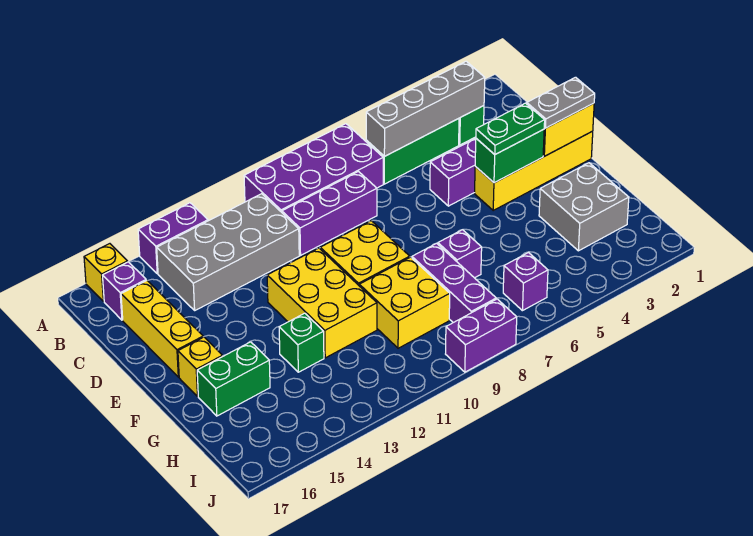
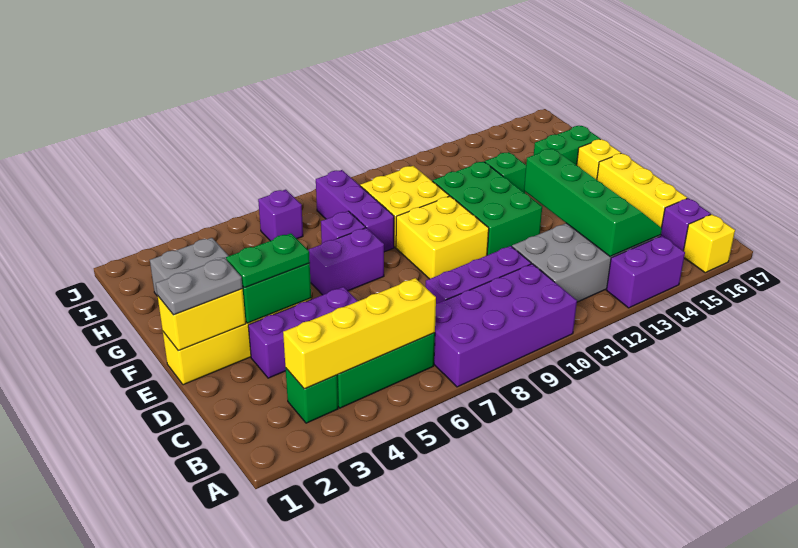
grey brick B3:B6 level 2 -> yellow brick B3:B6 level 2
none -> green slope B13:E14 level 2 top 13
yellow brick E11:G12 level 1 -> green brick E11:G12 level 1
purple brick J8:J9 level 1 -> purple brick F6:F7 level 1

